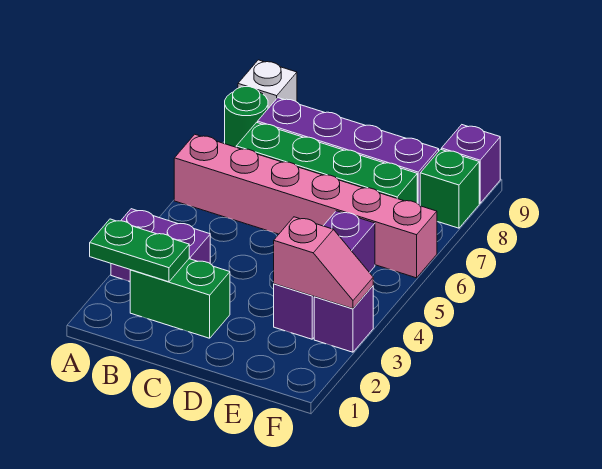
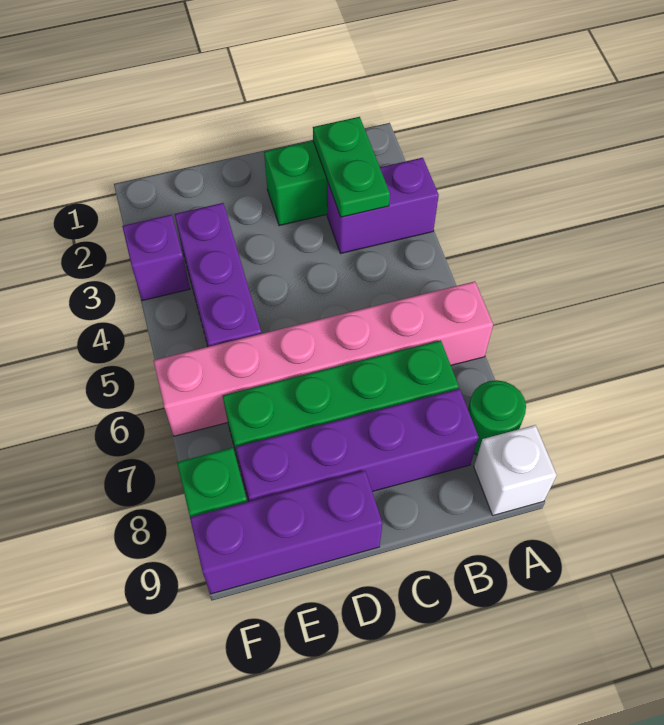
green plate A2:B2 level 2 -> green plate B2:B3 level 2
pink slope E3:F3 level 2 top E -> none
purple brick F9 level 1 -> purple brick D9:F9 level 1

